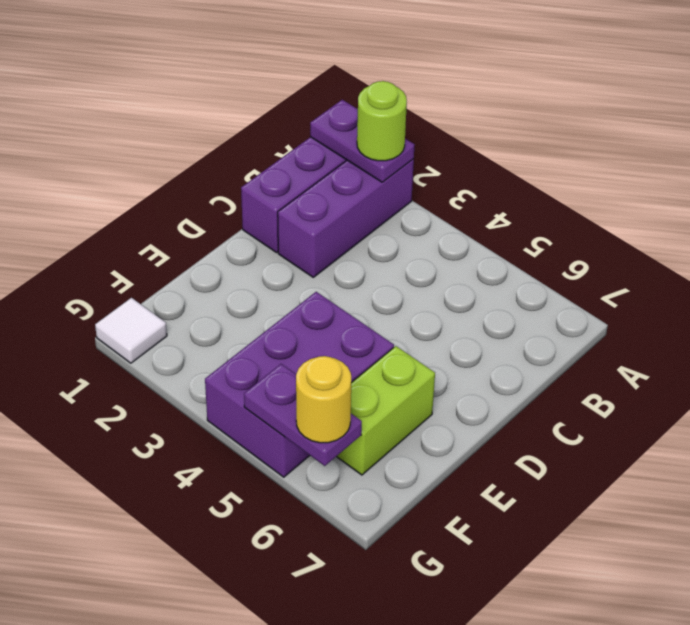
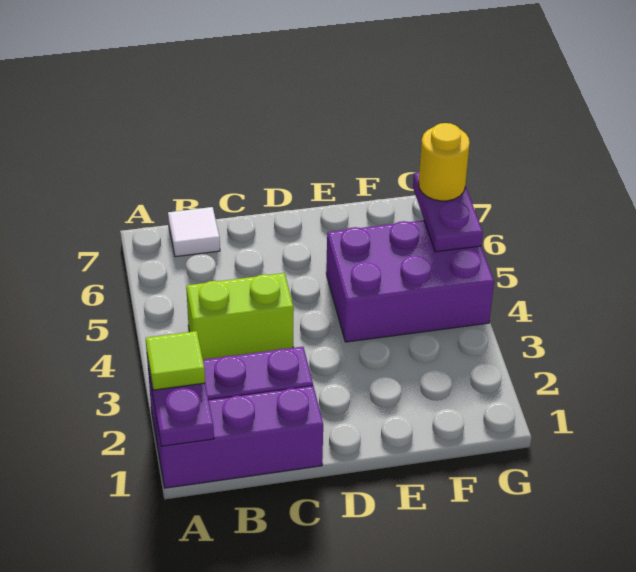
lime round brick A2 level 3 -> lime tile A2 level 3
lime brick E6:F6 level 1 -> lime brick B4:C4 level 1
white tile G1 level 1 -> white tile B7 level 1

